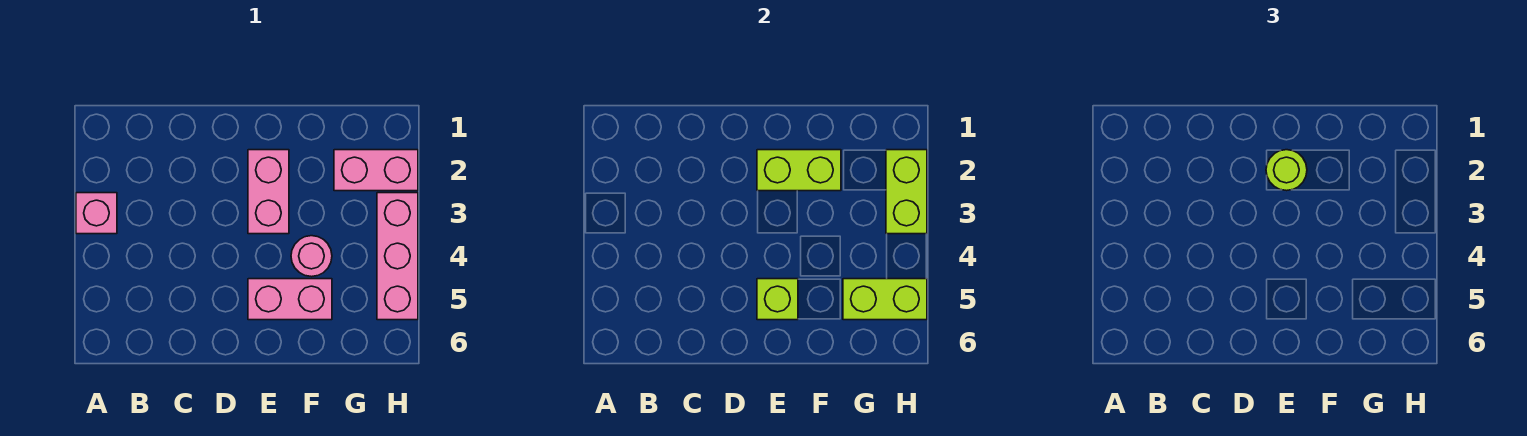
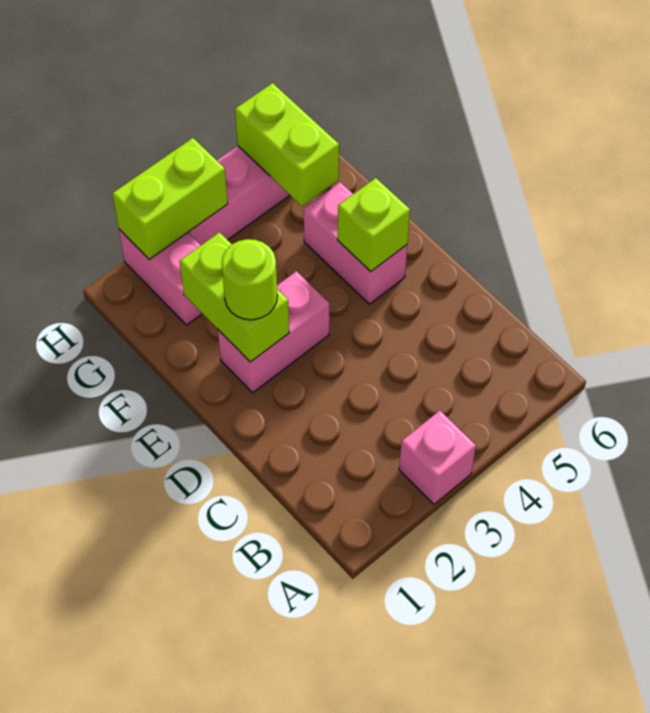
pink round brick F4 level 1 -> none

